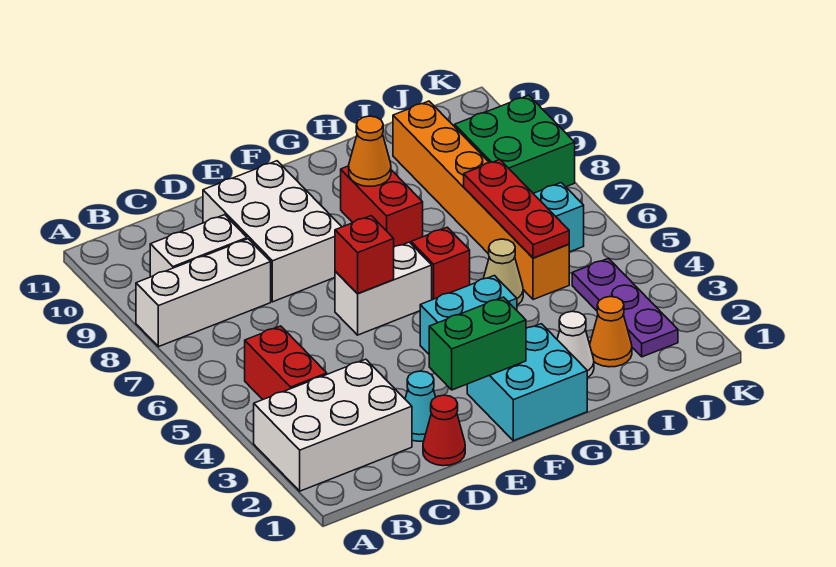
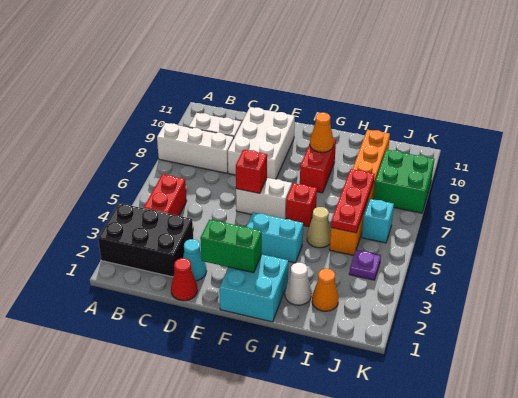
white brick A2:C3 level 1 -> black brick A2:C3 level 1
purple plate J2:J4 level 1 -> purple plate J4 level 1

